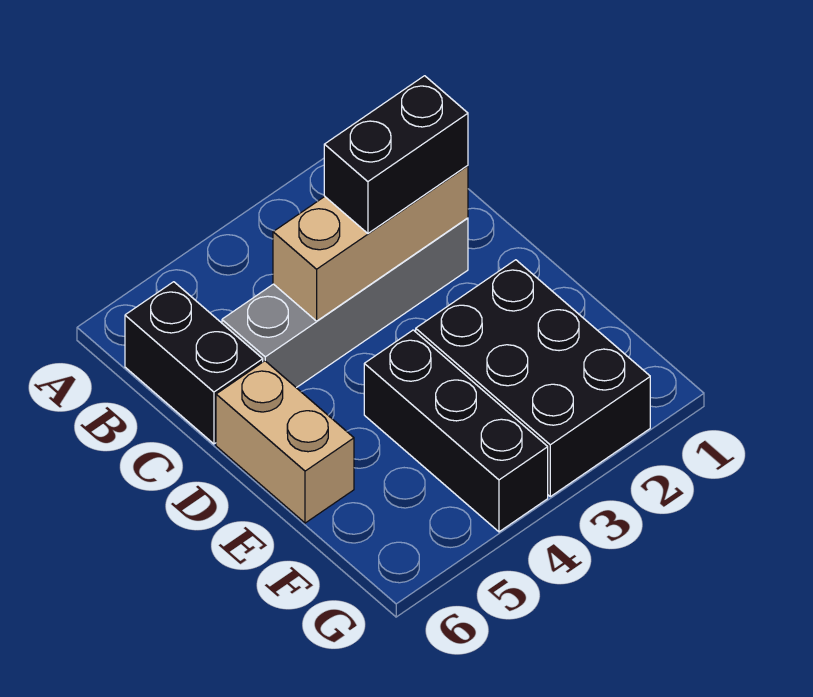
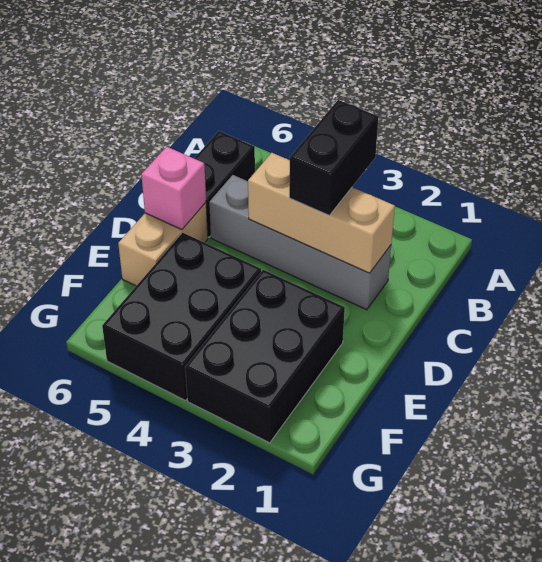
black brick C2:C3 level 3 -> black brick B3:C3 level 3
none -> pink brick D6 level 2
black brick E4:G4 level 1 -> black brick E4:G5 level 1

